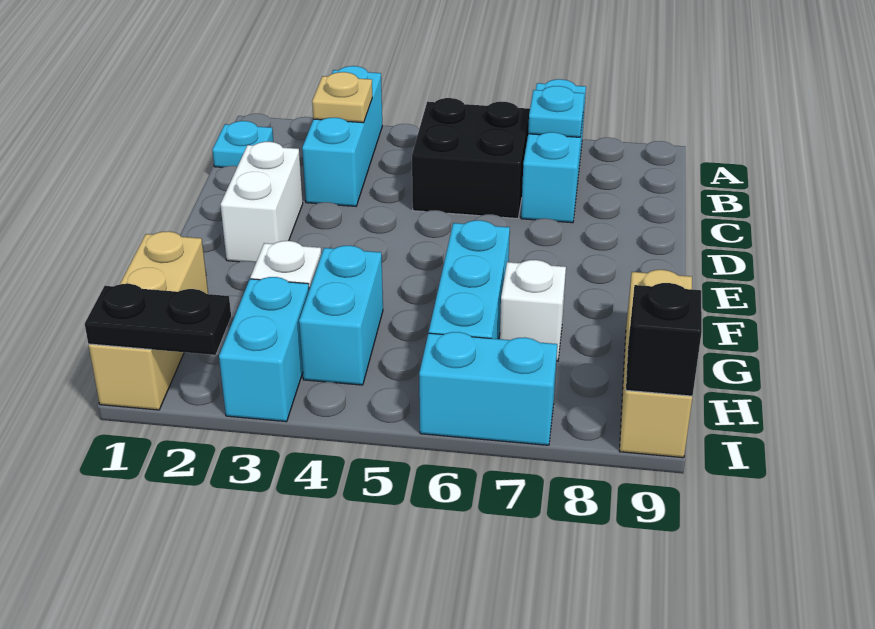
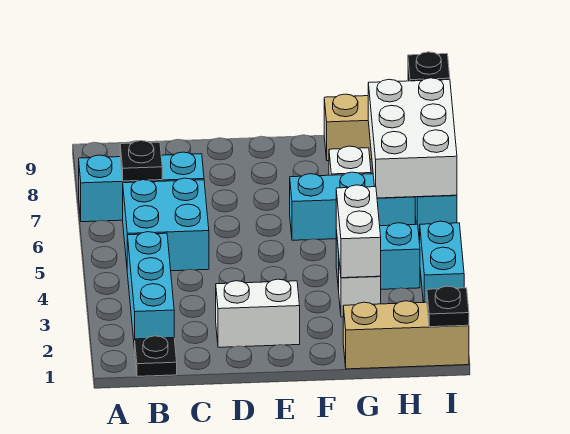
cyan brick A3:C3 level 1 -> cyan brick B2:B4 level 1
cyan plate B1 level 1 -> black plate B1 level 1
tan plate B3 level 2 -> none
black brick B5:C6 level 1 -> cyan brick B5:C6 level 1
cyan plate B7 level 2 -> black plate B7 level 2
none -> white brick G3:G4 level 2
cyan brick H3:I3 level 1 -> cyan brick I3:I4 level 1
none -> white brick H6:I8 level 2
black plate I1:I2 level 2 -> black plate I1 level 2

